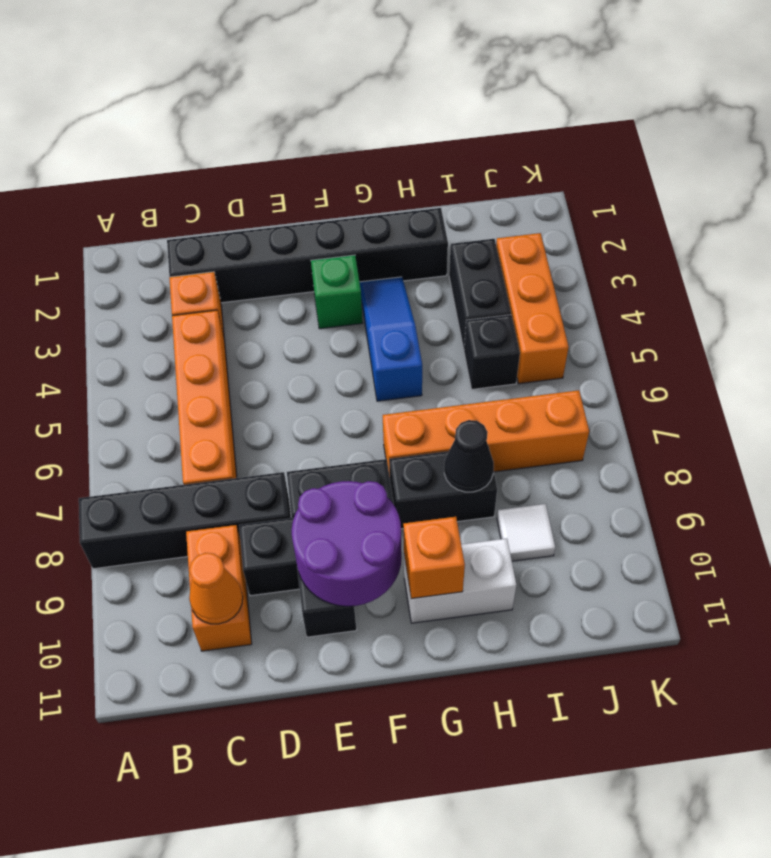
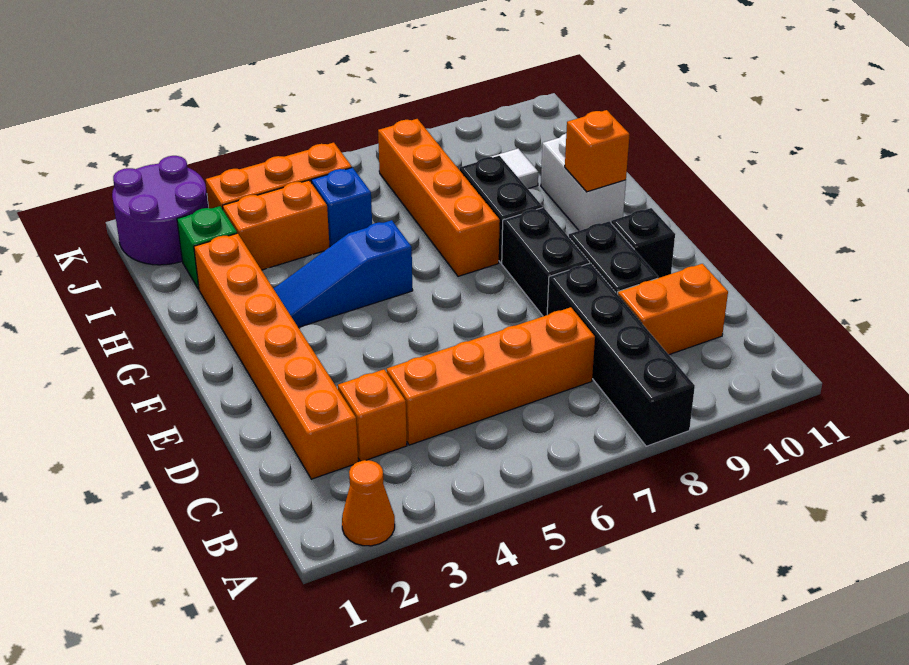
black brick C2:H2 level 1 -> orange brick C2:H2 level 1
orange cone C10 level 2 -> orange cone A2 level 1
purple round brick E9:F10 level 2 -> purple round brick J1:K2 level 1
green brick F3 level 1 -> green brick I2 level 1
black cone H8 level 2 -> none
black brick I3:I4 level 1 -> orange brick I3:I4 level 1
black brick I5 level 1 -> blue brick I5 level 1

